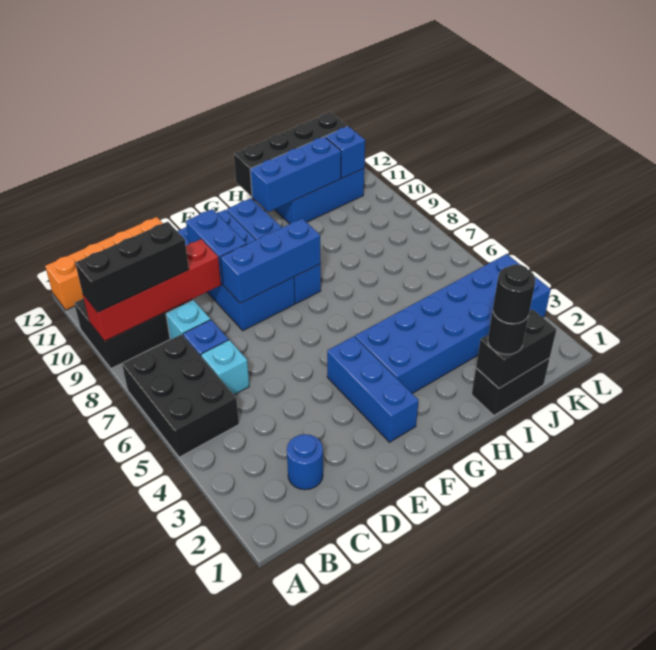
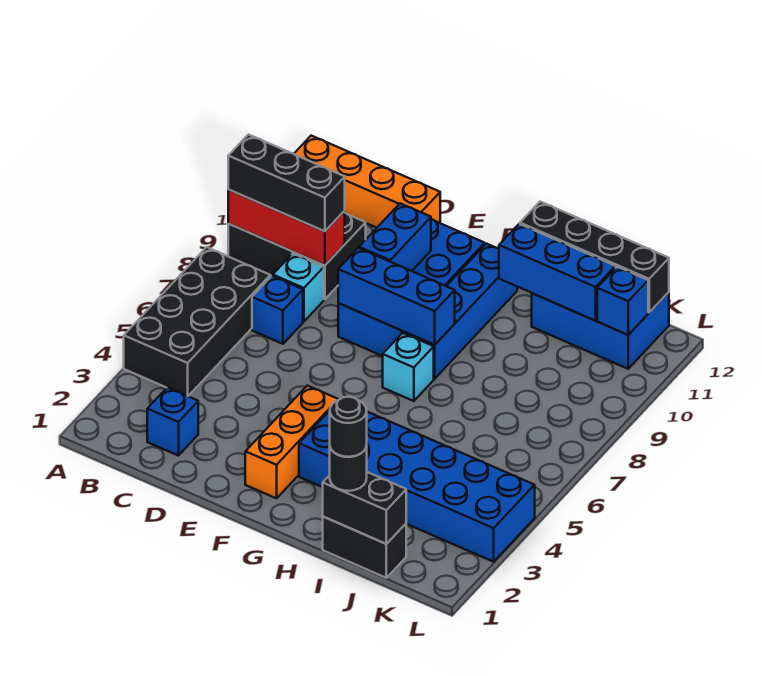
black brick A5:B7 level 1 -> black brick A4:B7 level 1
red brick A9:D9 level 2 -> red brick A9:C9 level 2
blue round brick C2 level 1 -> blue brick C2 level 1
cyan brick C6 level 1 -> cyan brick G7 level 1
blue brick F2:F4 level 1 -> orange brick F2:F4 level 1

